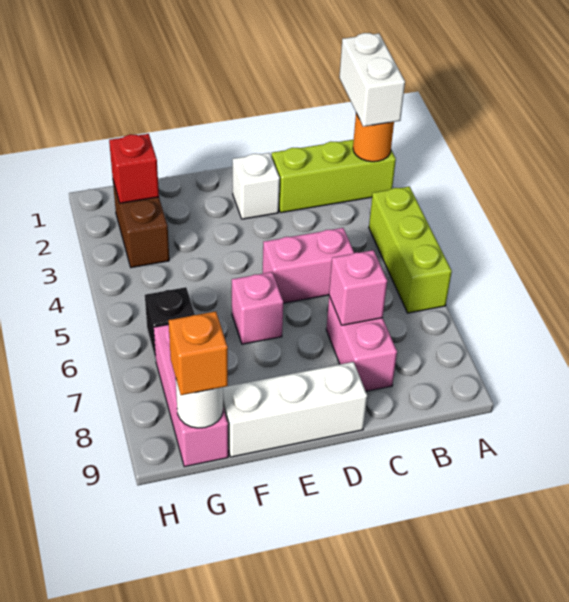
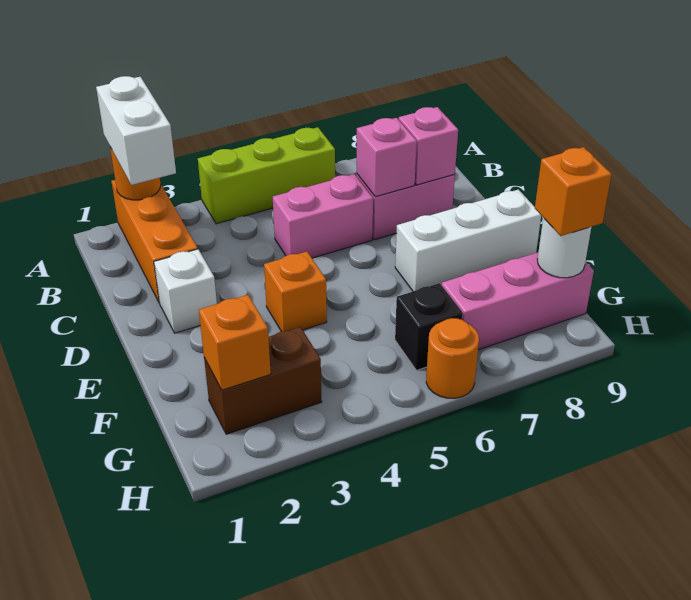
white brick A1:A2 level 3 -> white brick A2:B2 level 3
lime brick A2:C2 level 1 -> orange brick A2:C2 level 1
pink brick C5:D5 level 1 -> pink brick C5:C6 level 1
white brick D9:F9 level 1 -> white brick E7:E9 level 1
none -> orange brick E4 level 1
pink brick E6 level 1 -> pink brick C8 level 2
red brick G2 level 2 -> orange brick G2 level 2
none -> orange round brick H6 level 1

